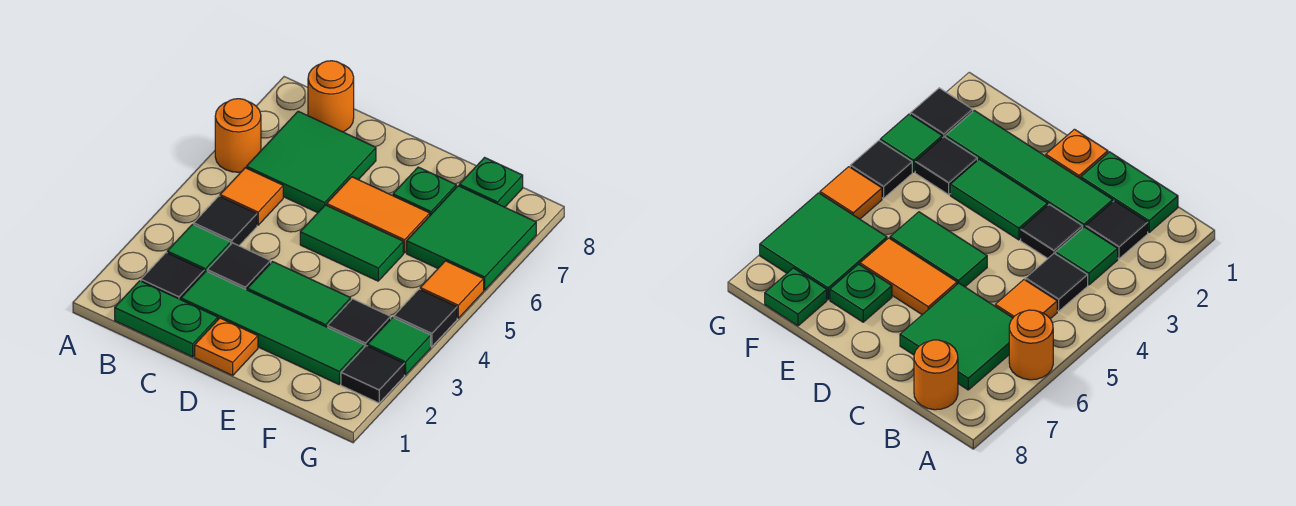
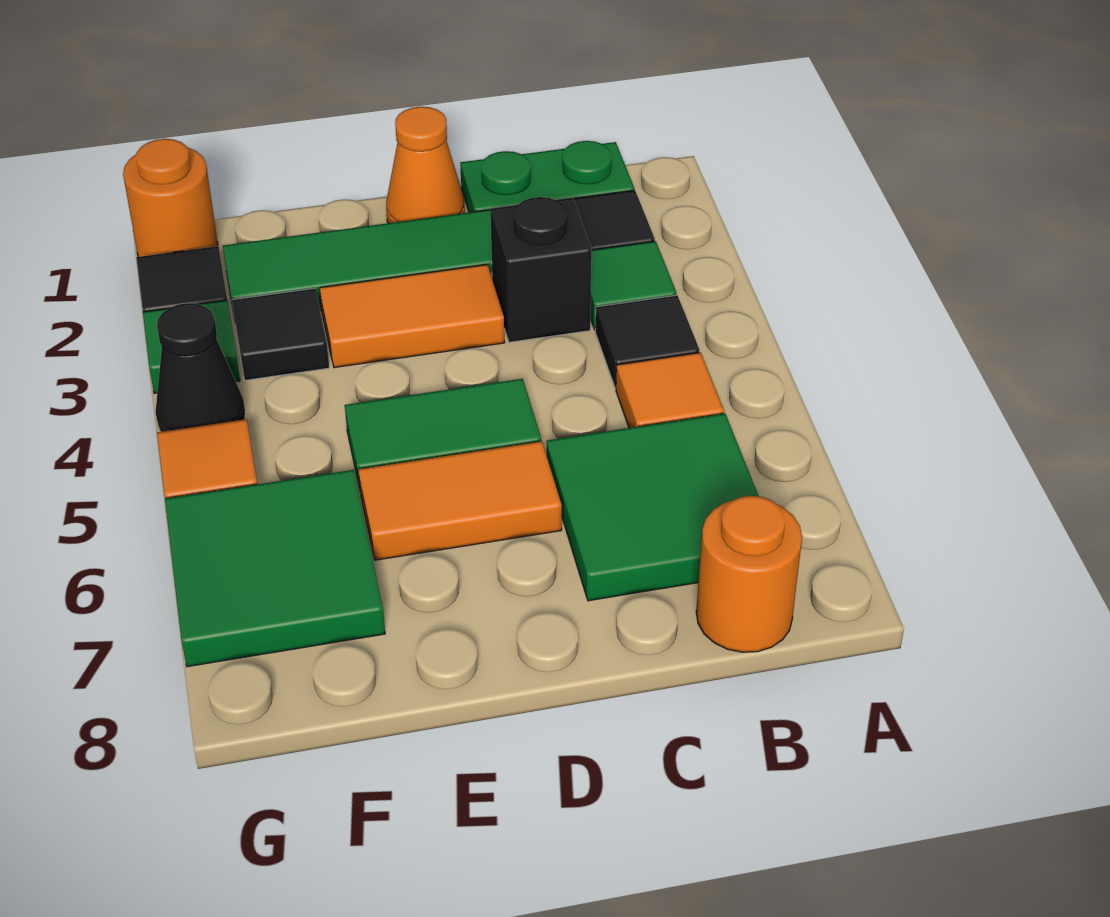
orange round brick A6 level 1 -> orange round brick G1 level 1
black tile C3 level 1 -> black brick C3 level 1
orange plate D1 level 1 -> orange cone D1 level 1
green tile D3:E3 level 1 -> orange tile D3:E3 level 1
green plate E7 level 1 -> none
green plate F8 level 1 -> none
black tile G4 level 1 -> black cone G4 level 1

